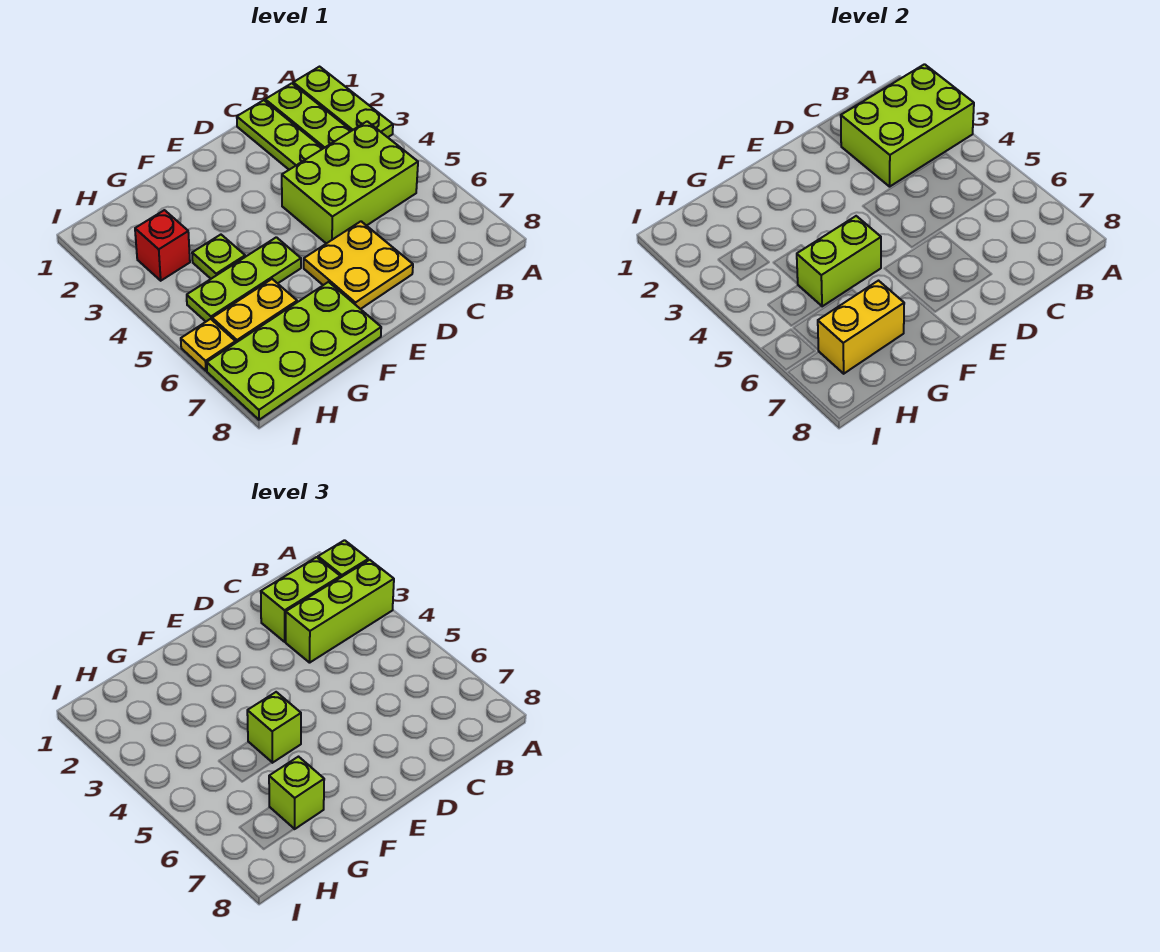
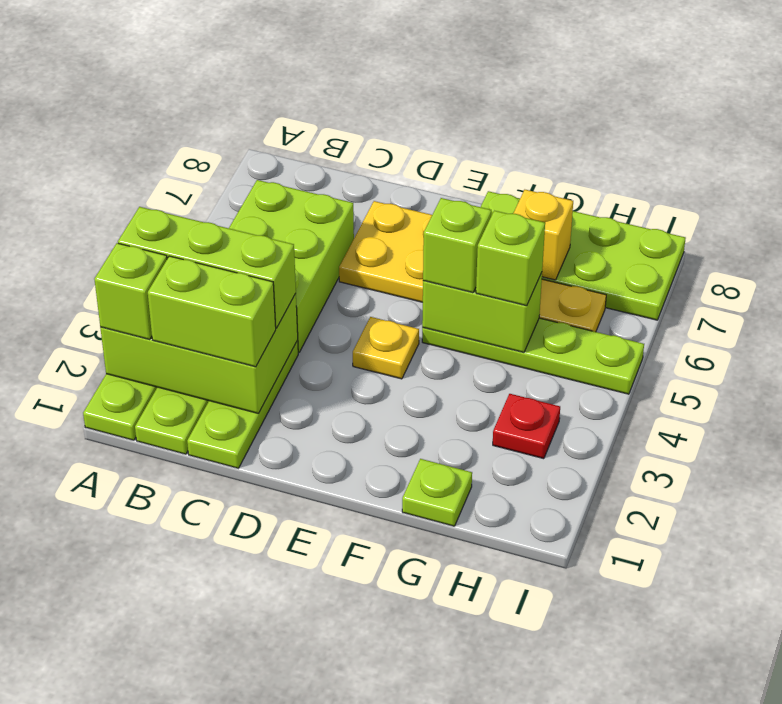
lime brick B4:D5 level 1 -> lime brick B4:C6 level 1
lime plate F5:H5 level 1 -> lime plate F5:I5 level 1
lime plate G4 level 1 -> lime plate G1 level 1
yellow brick G7:H7 level 2 -> yellow brick G7 level 2
lime brick G7 level 3 -> lime brick G5 level 3
red brick H3 level 1 -> red plate H3 level 1
yellow plate I6 level 1 -> yellow plate E4 level 1

